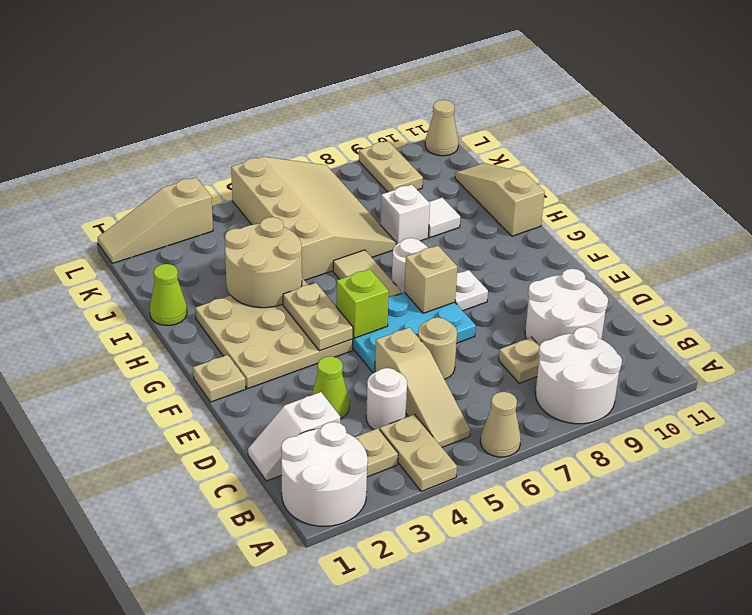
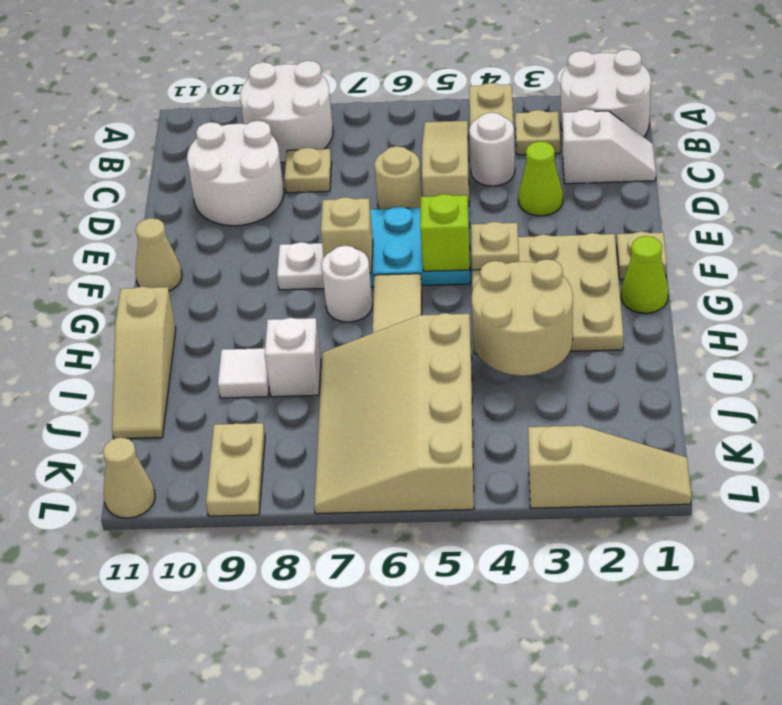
tan cone A6 level 1 -> tan cone F11 level 1
tan plate F4:G4 level 2 -> tan plate F4 level 2
lime cone I1 level 1 -> lime cone G1 level 1

